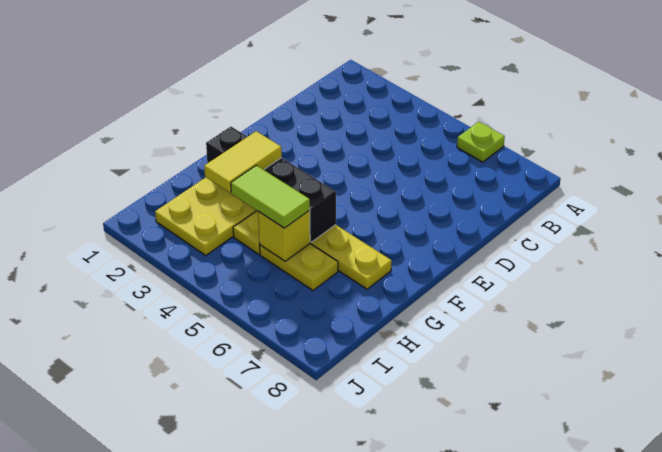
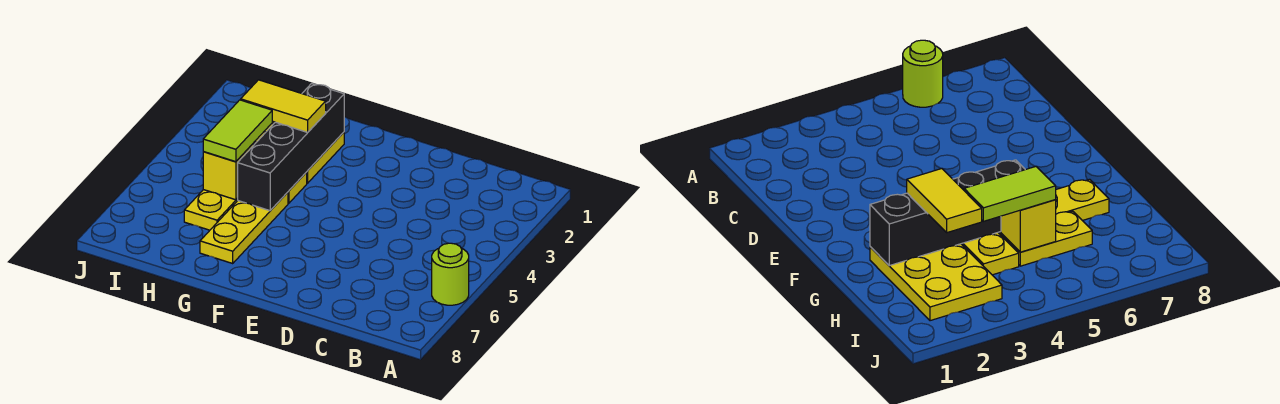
lime plate A6 level 1 -> lime round brick A6 level 1

